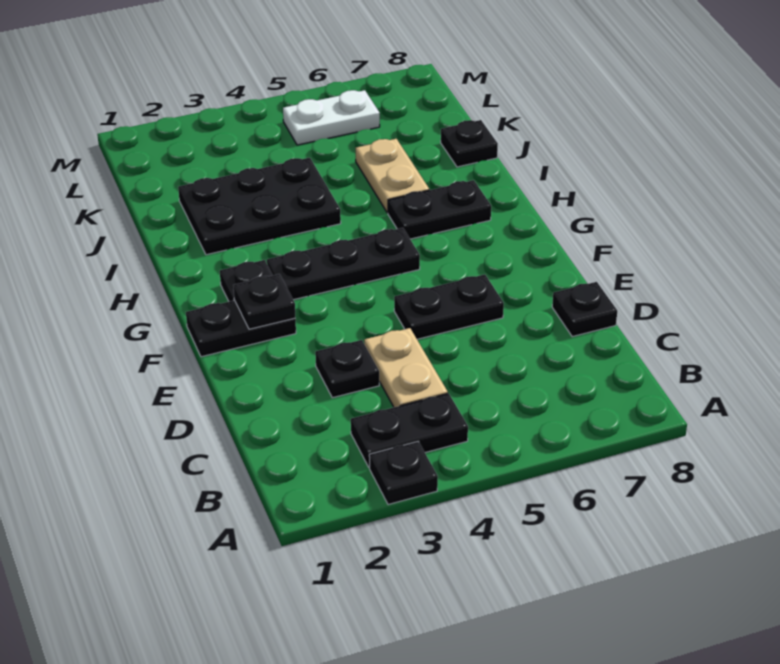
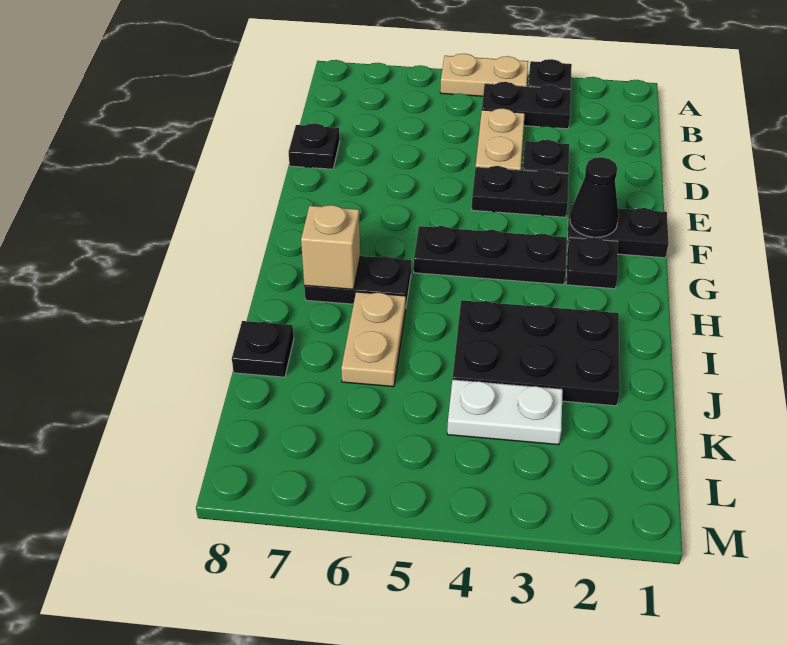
none -> tan plate A4:A5 level 1
black plate E5:E6 level 1 -> black plate E3:E4 level 1
black plate F2 level 2 -> black cone F2 level 2
none -> tan brick H7 level 2
white plate L5:L6 level 1 -> white plate K3:K4 level 1

